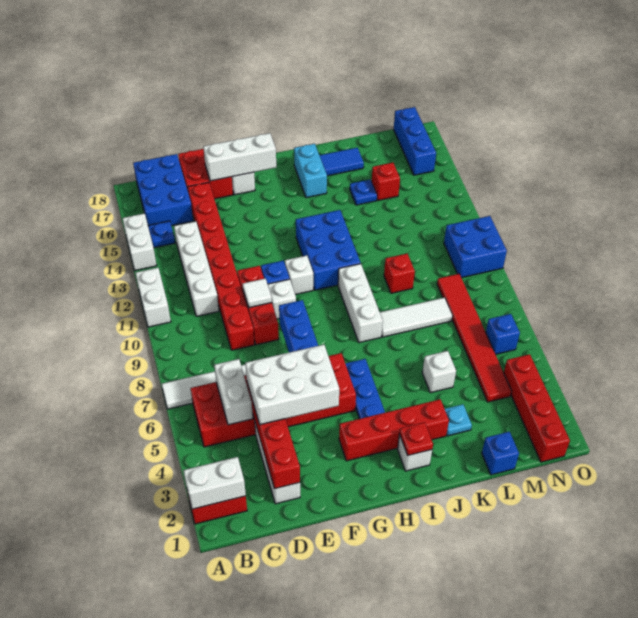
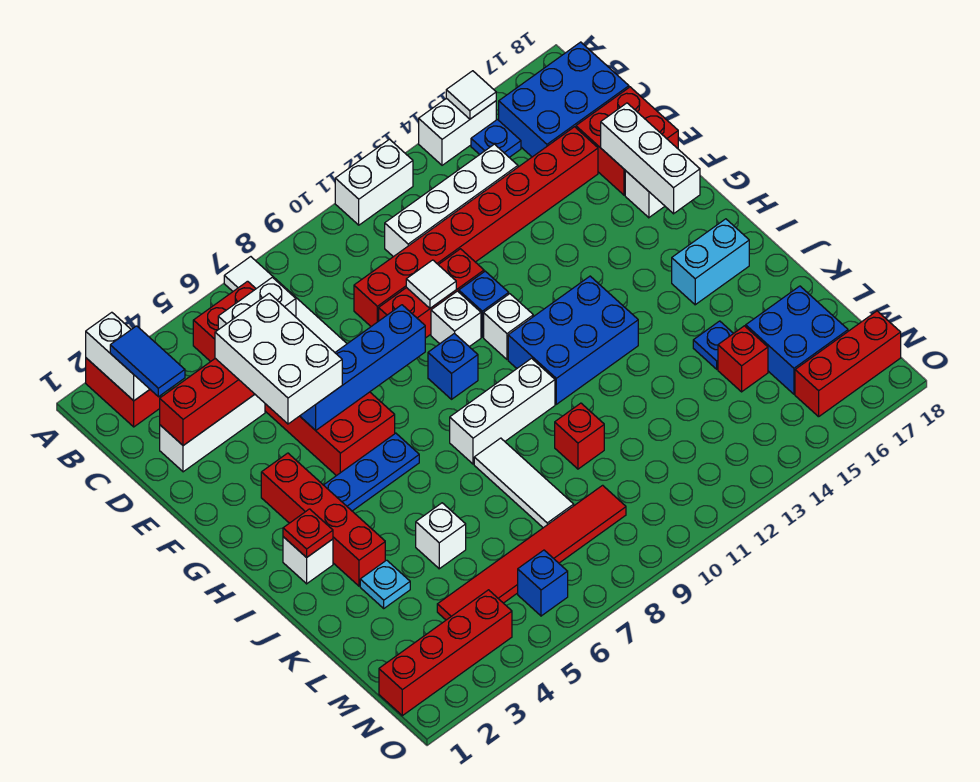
none -> white tile A15 level 2
blue tile J17:K17 level 1 -> blue tile B2:C2 level 3
blue brick L1 level 1 -> blue brick G9 level 1
blue brick N10:O11 level 1 -> blue brick L16:M17 level 1
blue brick N16:N18 level 1 -> red brick N16:N18 level 1

